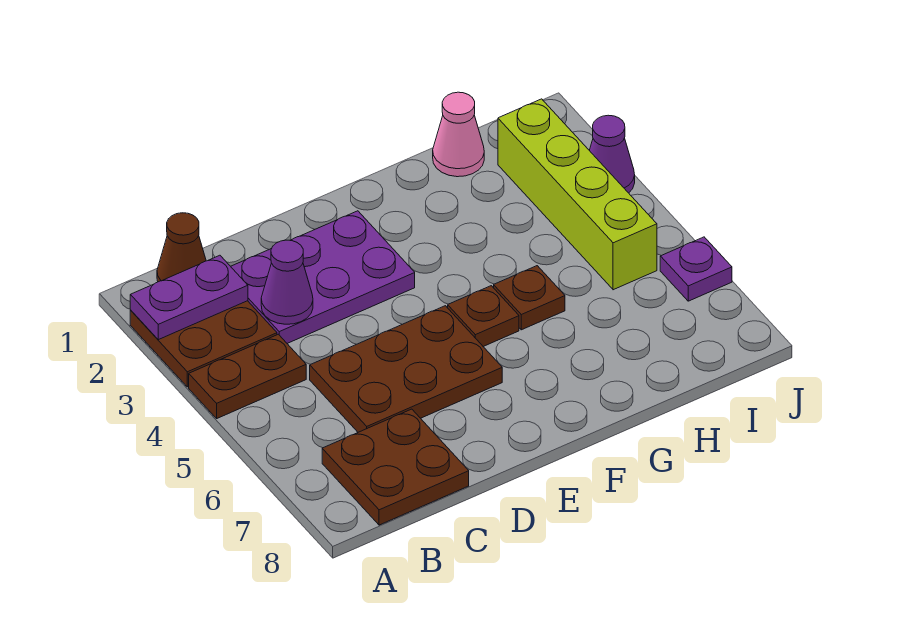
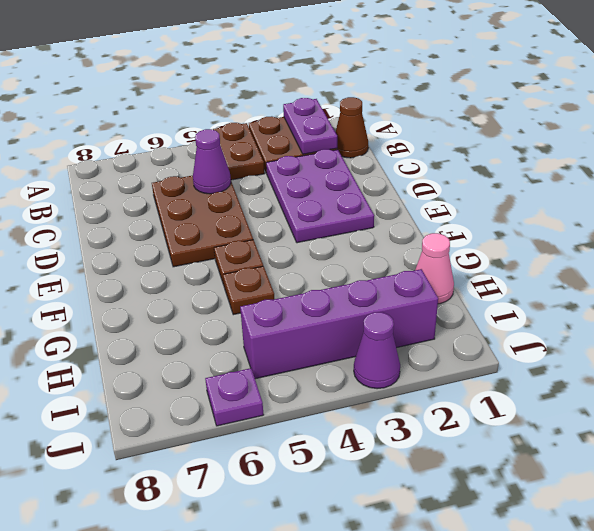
brown plate B7:C8 level 1 -> none
purple cone C3 level 2 -> purple cone C5 level 2
lime brick I2:I5 level 1 -> purple brick I2:I5 level 1

